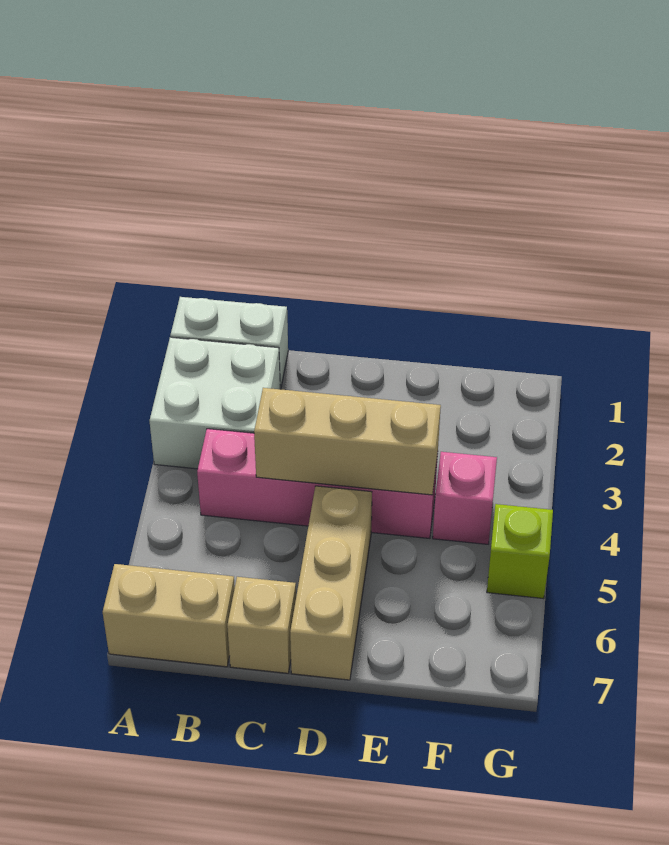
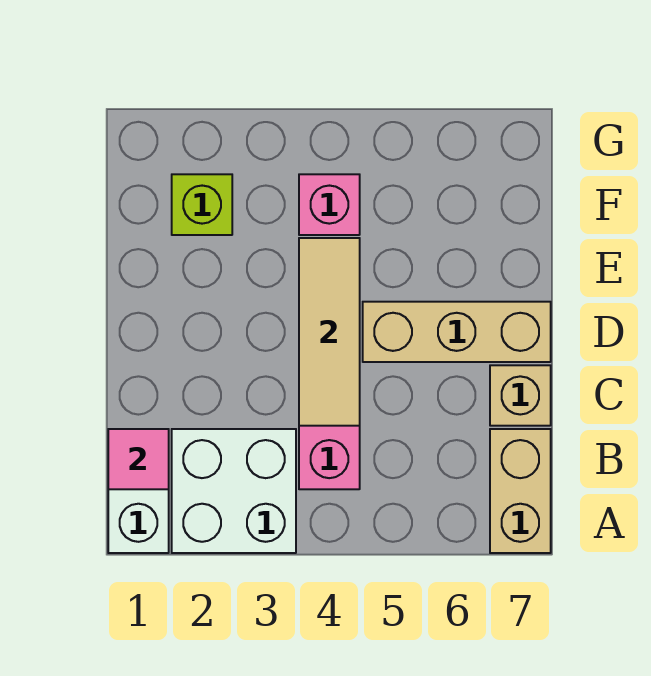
none -> pink tile B1 level 2
tan brick C4:E4 level 2 -> tan tile C4:E4 level 2
lime brick G5 level 1 -> lime brick F2 level 1

